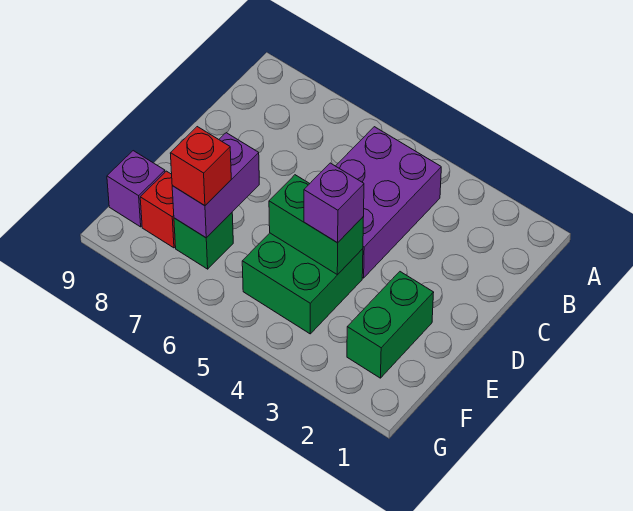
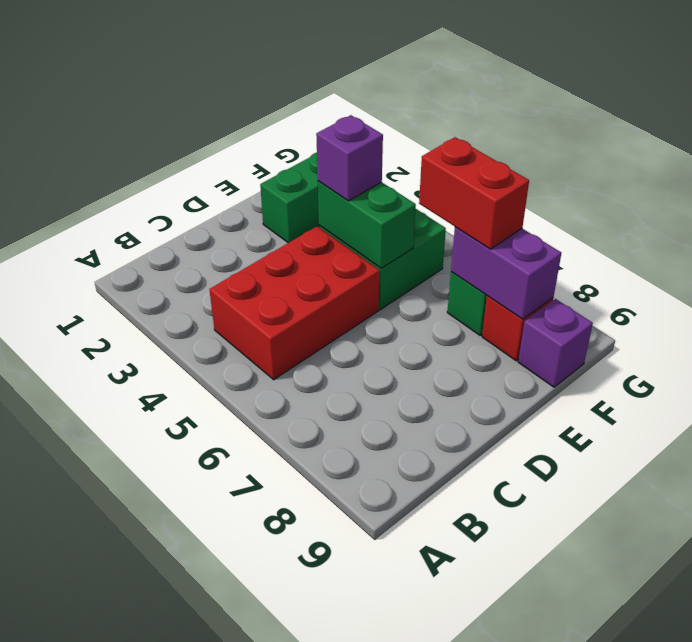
purple brick B4:D5 level 1 -> red brick B4:D5 level 1
purple brick E7:F7 level 2 -> purple brick F7:F8 level 2
red brick F7 level 3 -> red brick F6:F7 level 3

